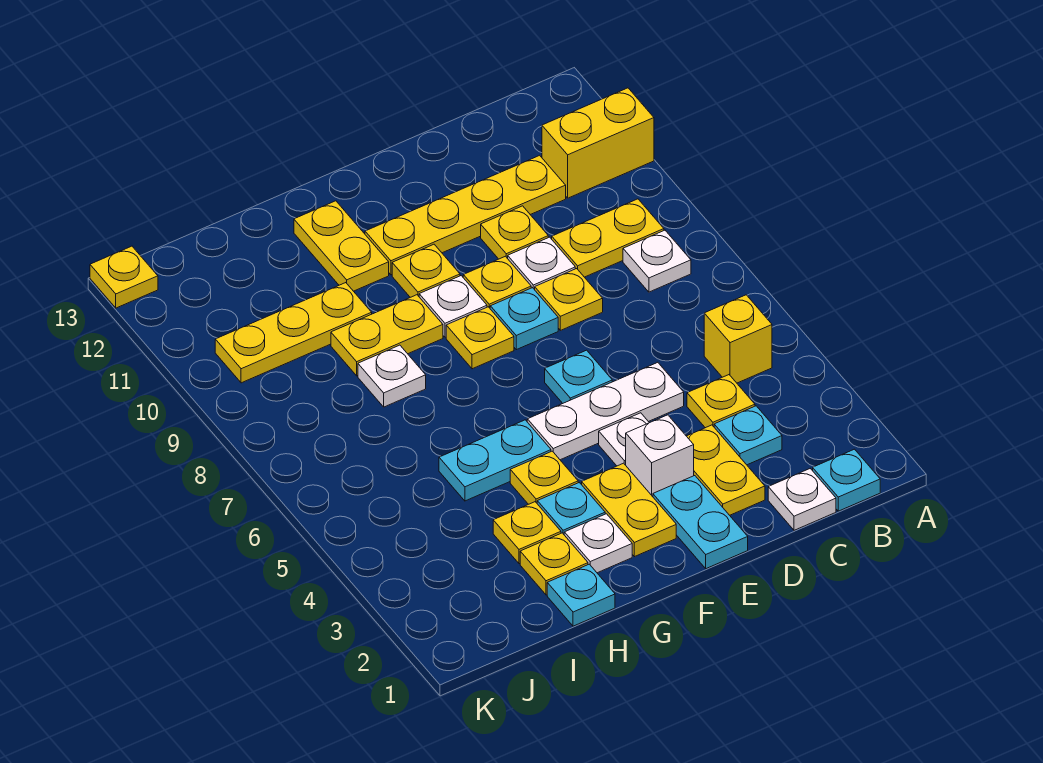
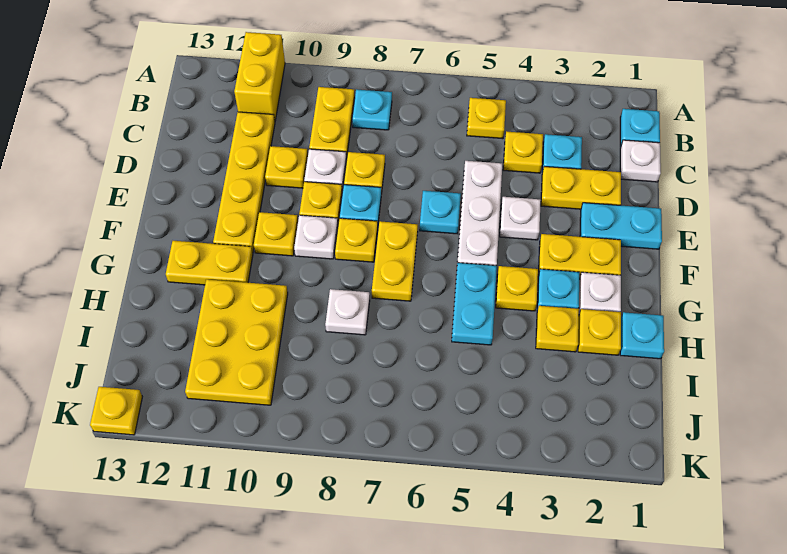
yellow brick B5 level 1 -> yellow plate B5 level 1
white plate B8 level 1 -> cyan plate B8 level 1
white brick E3 level 1 -> none
yellow plate G9:H9 level 1 -> yellow plate F7:G7 level 1
yellow plate H10:J10 level 1 -> yellow plate H10:J11 level 1

